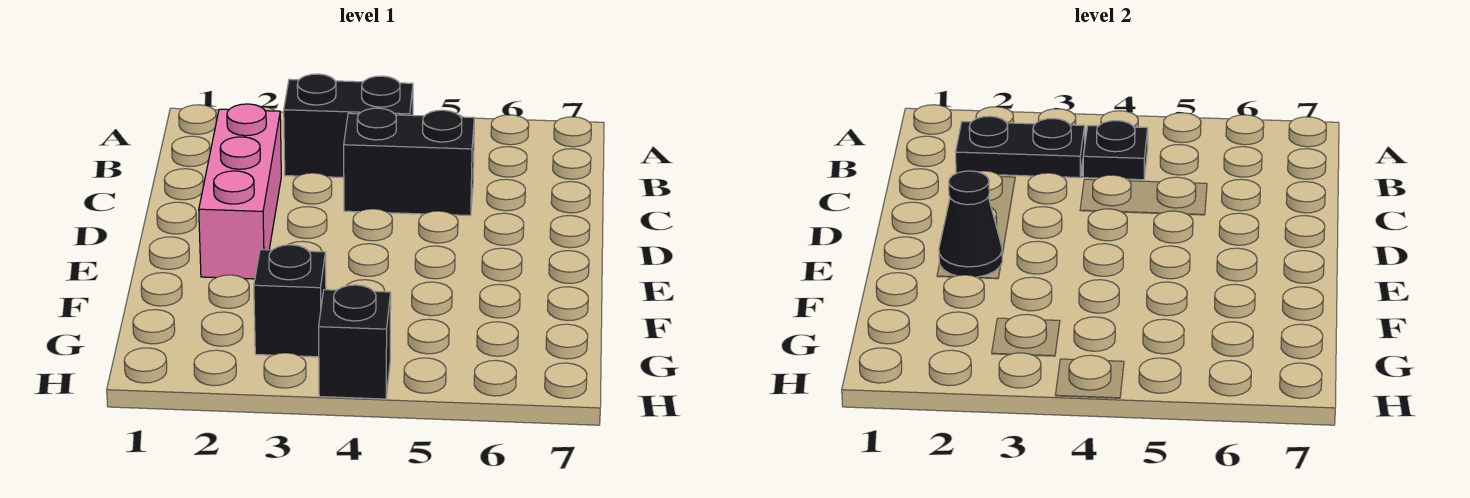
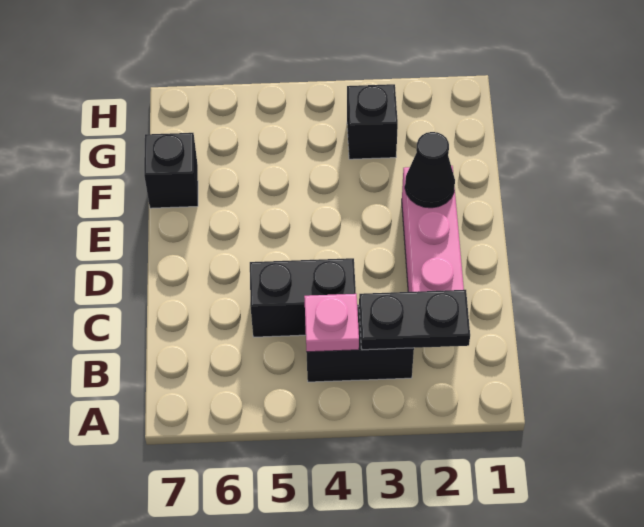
black plate B4 level 2 -> pink plate B4 level 2
black brick H4 level 1 -> black brick F7 level 1

